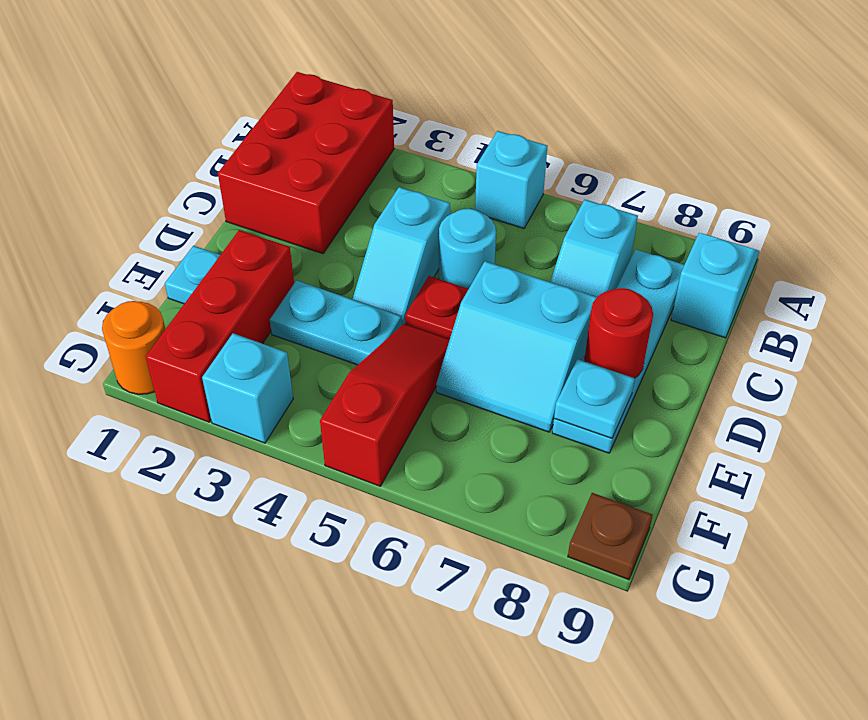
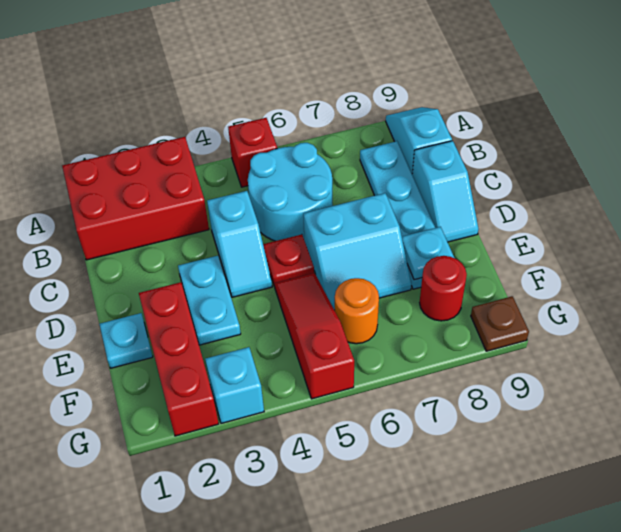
red brick A1:C2 level 1 -> red brick A1:B3 level 1
cyan brick A5 level 1 -> red brick A5 level 1
cyan slope B7:C7 level 1 top B -> cyan slope C9:D9 level 1 top C
cyan round brick C5 level 1 -> cyan round brick B5:C6 level 1
red round brick D8 level 2 -> red round brick F8 level 1
cyan plate E3:E4 level 1 -> cyan plate D3:E3 level 1
orange round brick G1 level 1 -> orange round brick F6 level 1

